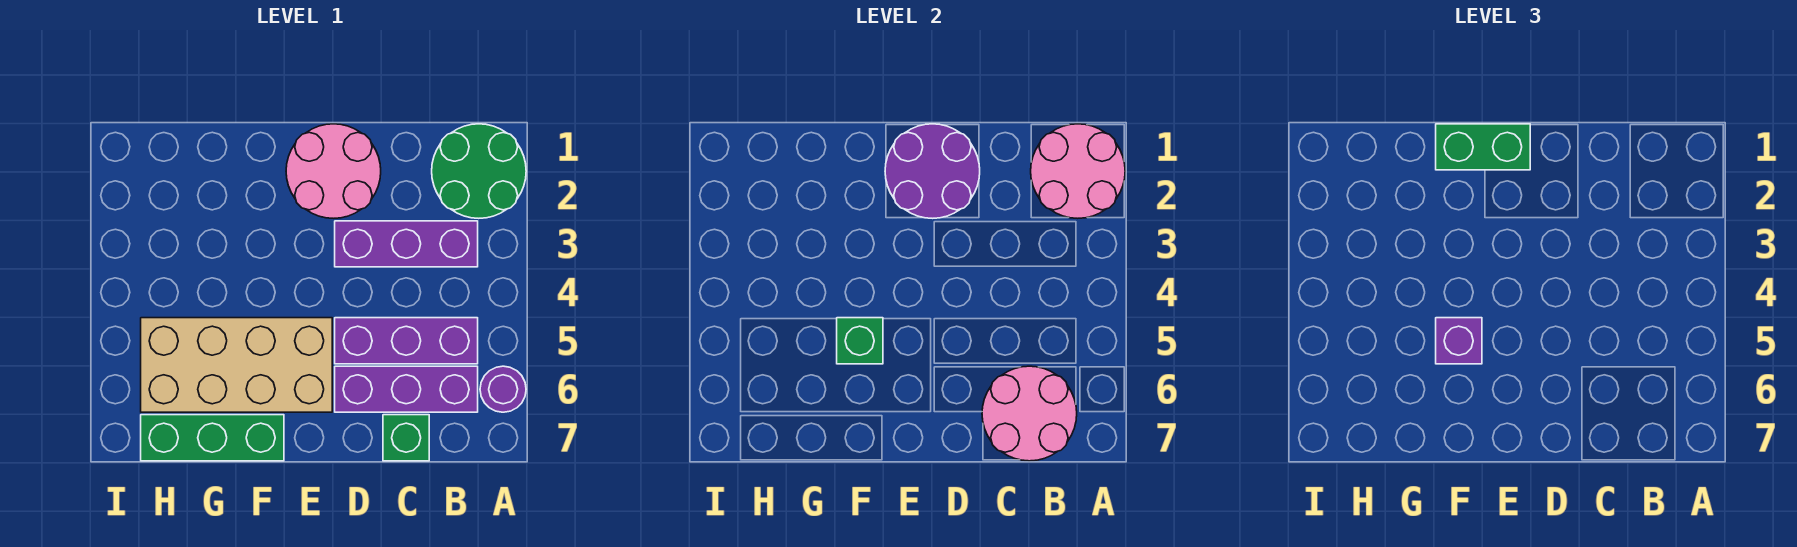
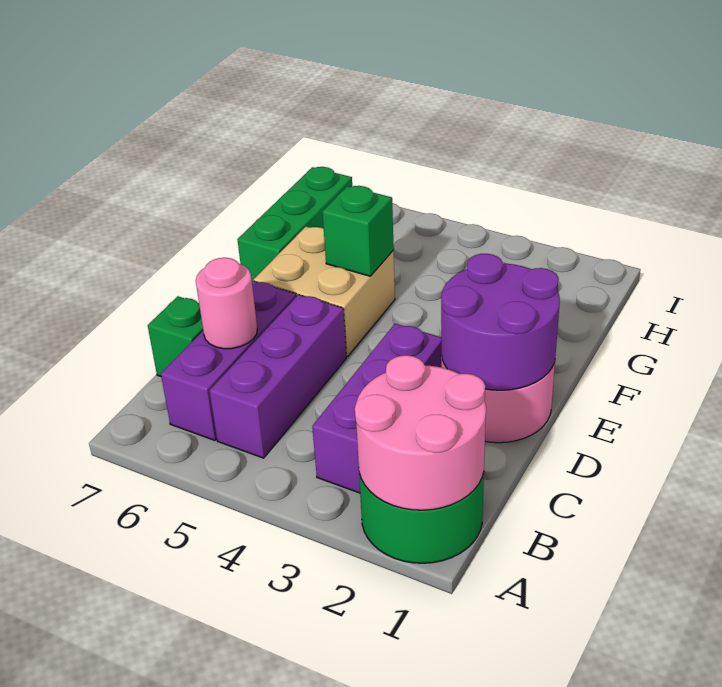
purple round brick A6 level 1 -> none
pink round brick B6:C7 level 2 -> pink round brick C6 level 2
green brick E1:F1 level 3 -> none
tan brick E5:H6 level 1 -> tan brick E5:F6 level 1
purple brick F5 level 3 -> none

